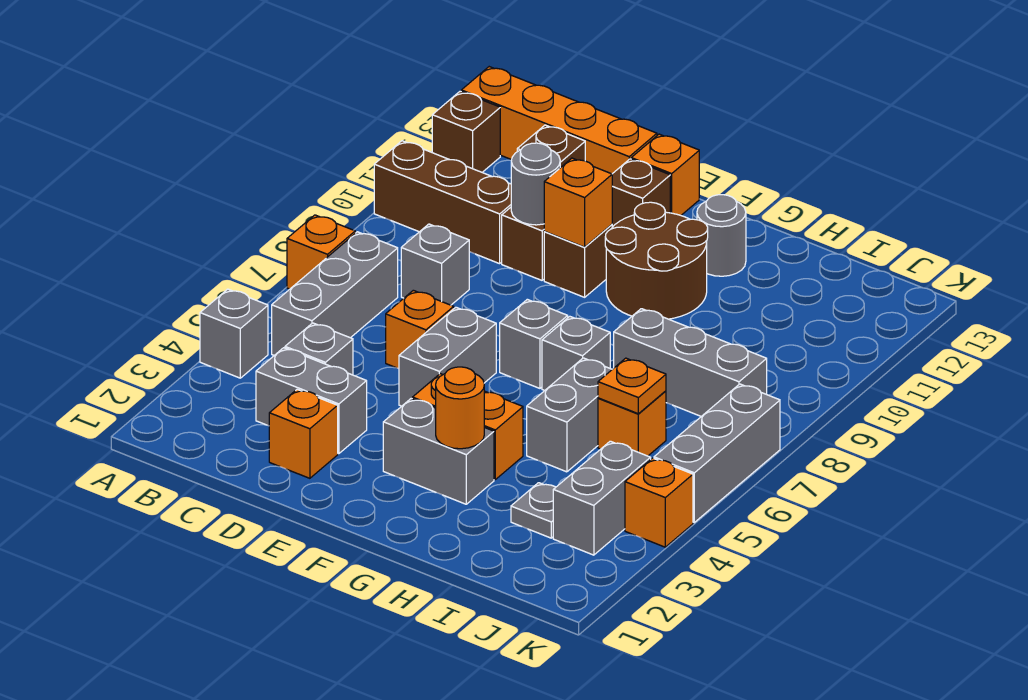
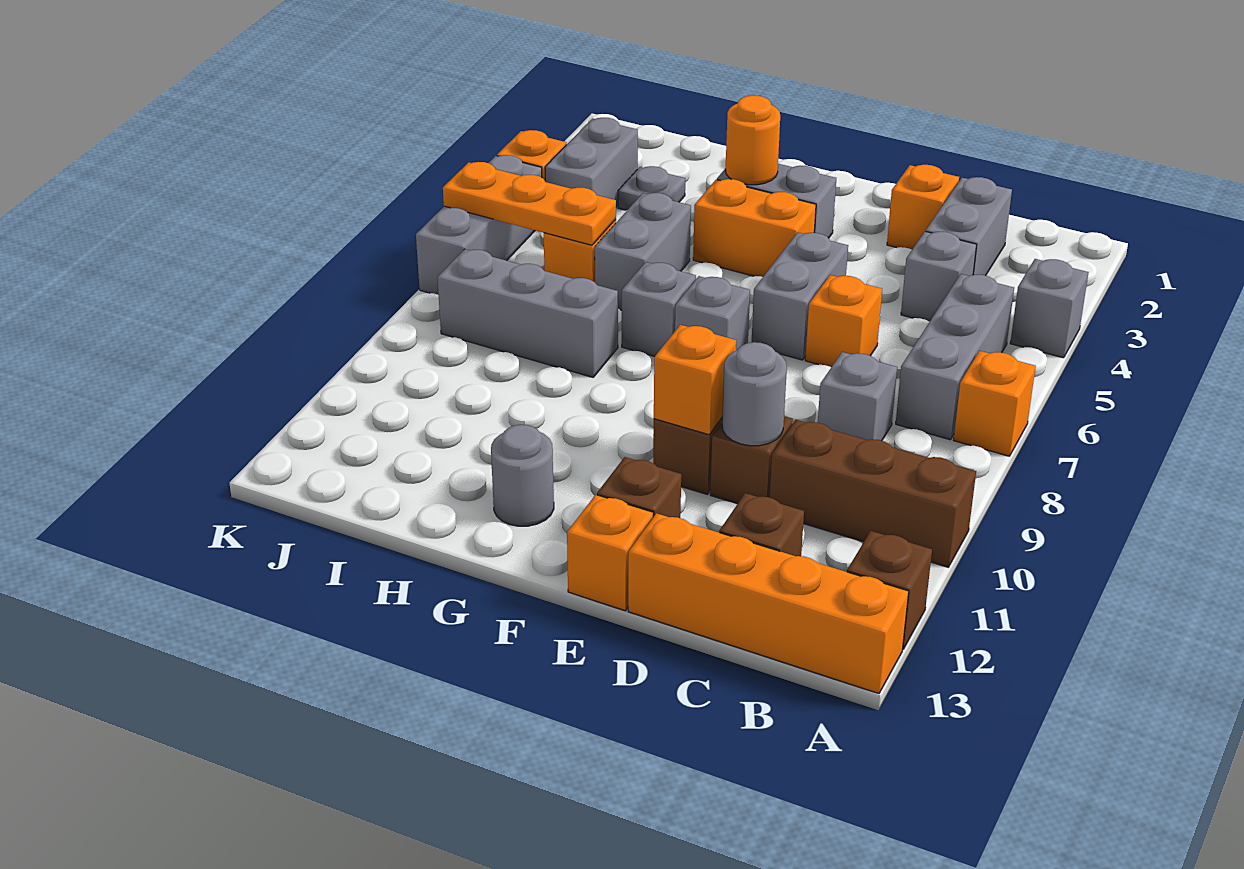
grey brick C3:D3 level 1 -> grey brick C2:C3 level 1
brown round brick F10:G11 level 1 -> none
orange plate I6 level 2 -> orange plate I6:K6 level 2

